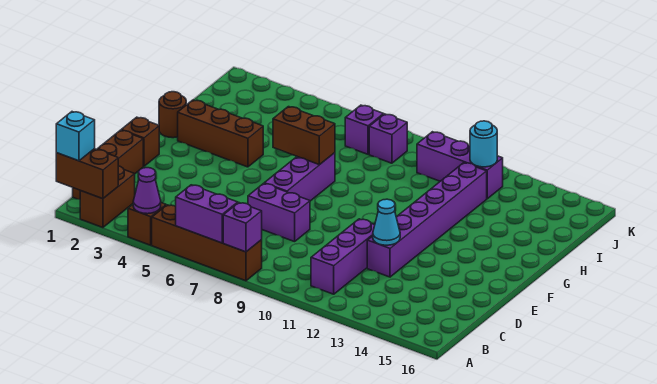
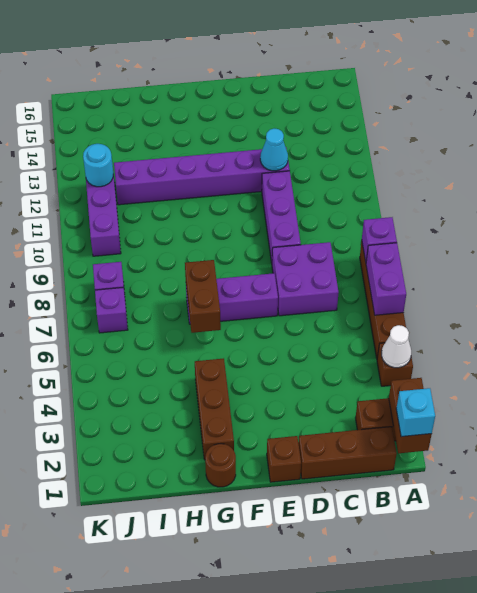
purple cone A4 level 2 -> white cone A4 level 2
purple brick B11:D11 level 1 -> purple brick D9:D11 level 1
purple brick D7:D8 level 1 -> purple brick C7:D8 level 1

